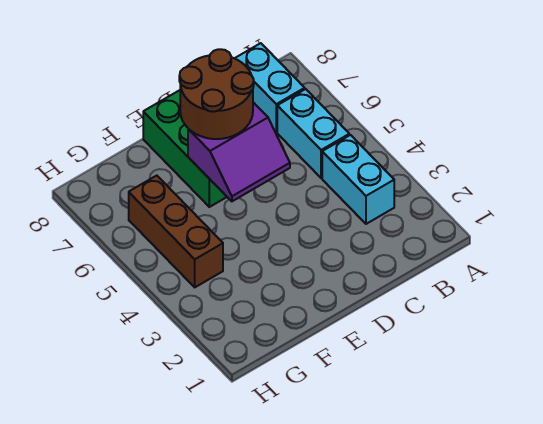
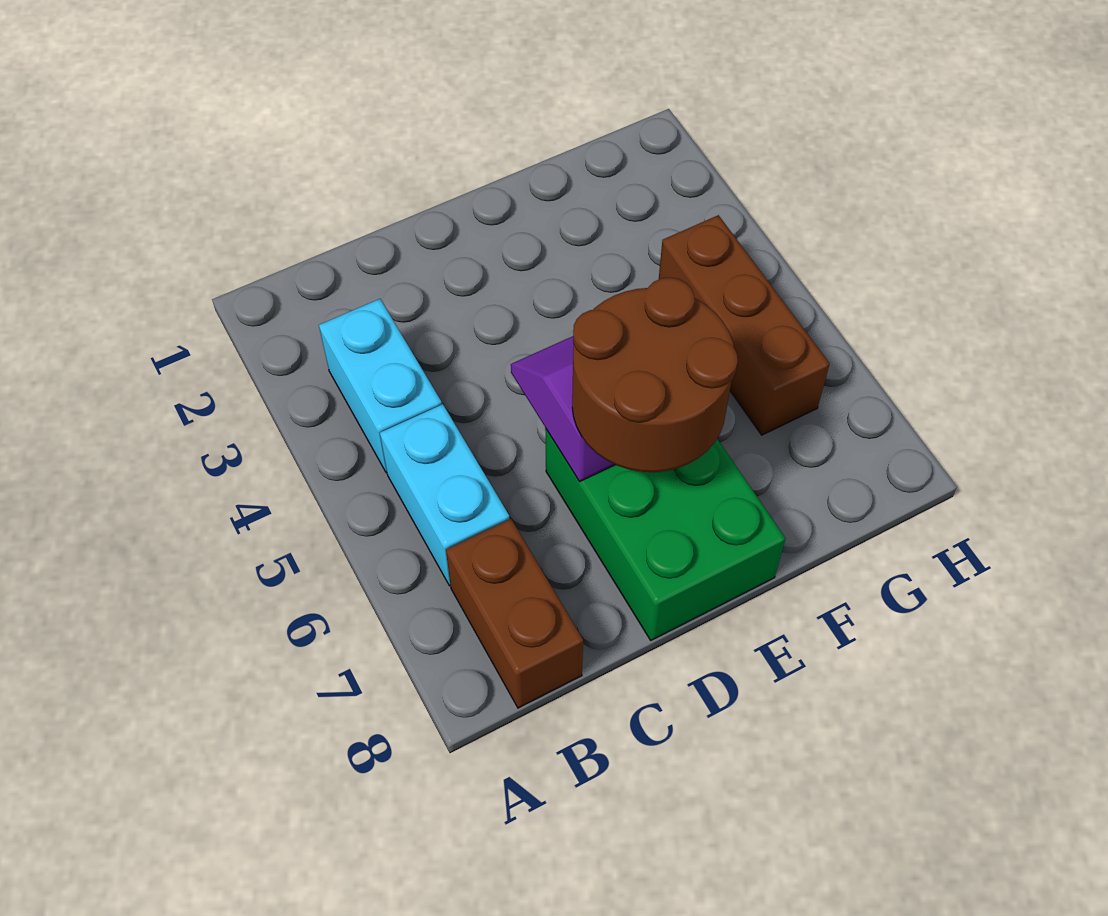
cyan brick B7:B8 level 1 -> brown brick B7:B8 level 1

